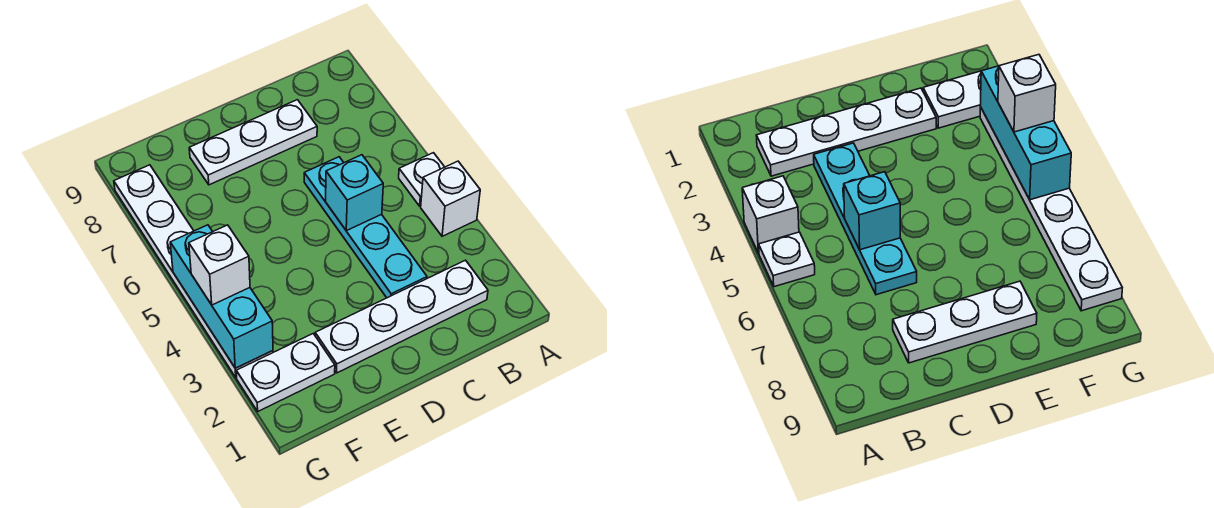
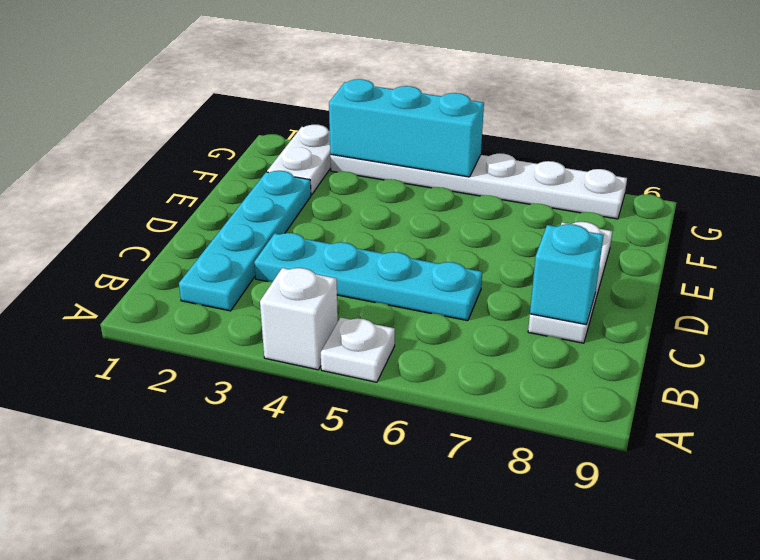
white plate B2:E2 level 1 -> cyan plate B2:E2 level 1
cyan brick C5 level 2 -> cyan brick C8 level 2
white brick G4 level 3 -> none

